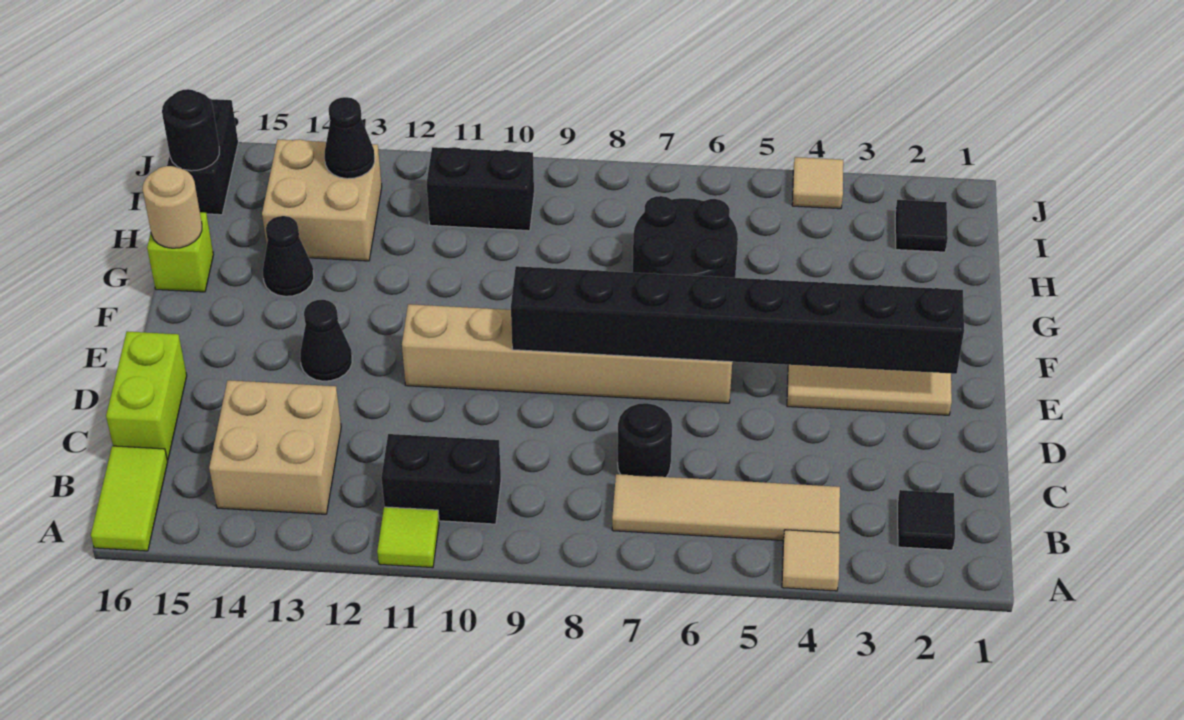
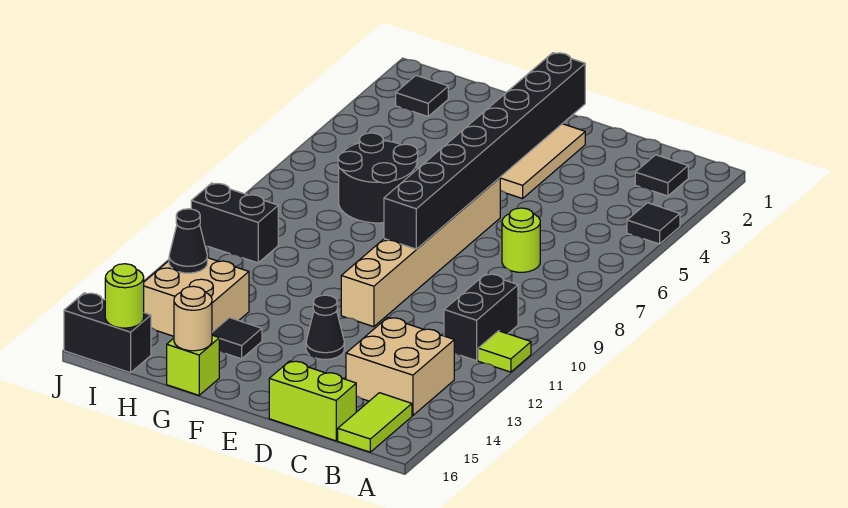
tan tile A4 level 1 -> black tile A4 level 1
lime tile A16:B16 level 1 -> lime tile B15:B16 level 1
tan tile B4:B7 level 1 -> none
black round brick C7 level 1 -> lime round brick C7 level 1
black cone G14 level 1 -> black tile G14 level 1
black brick I10:I11 level 1 -> black brick I10:J10 level 1
black round brick I16 level 2 -> lime round brick I16 level 2
tan tile J4 level 1 -> none

